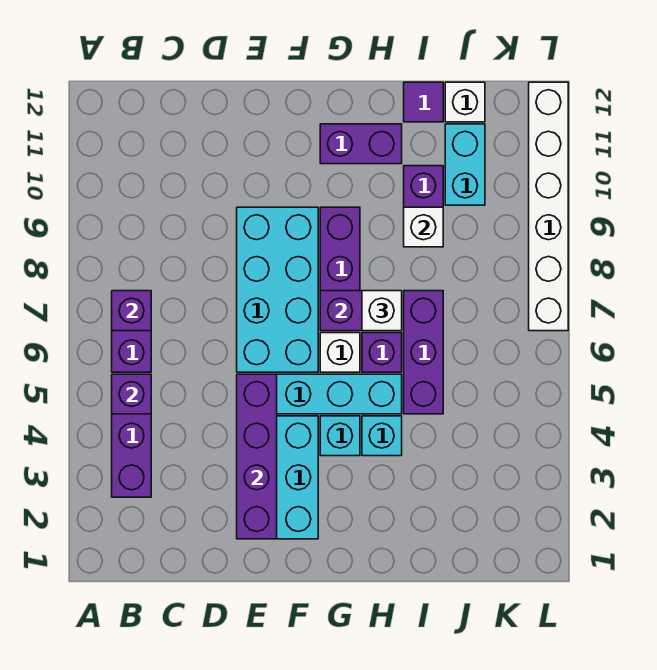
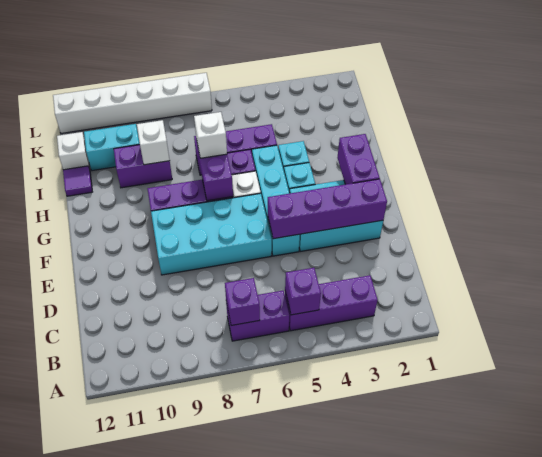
purple brick G11:H11 level 1 -> purple brick F2:G2 level 2

